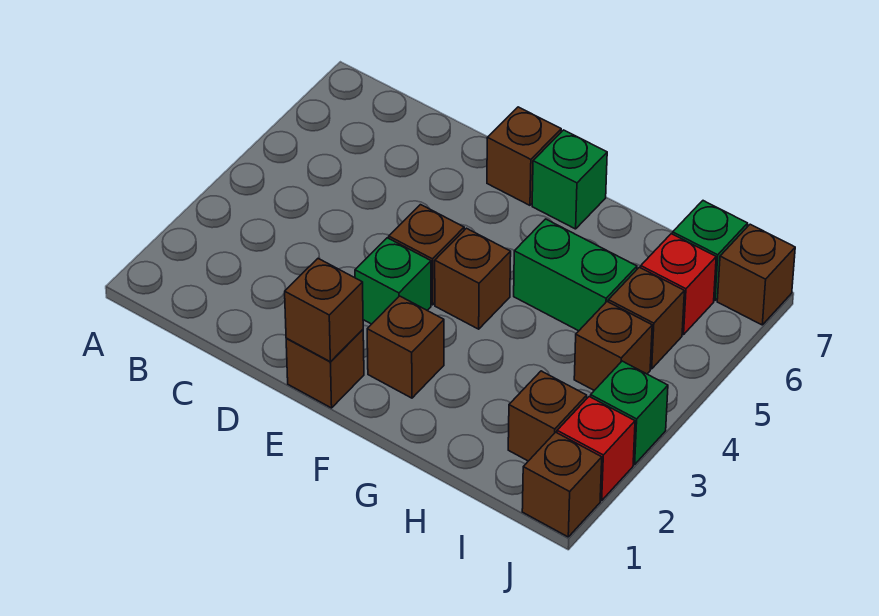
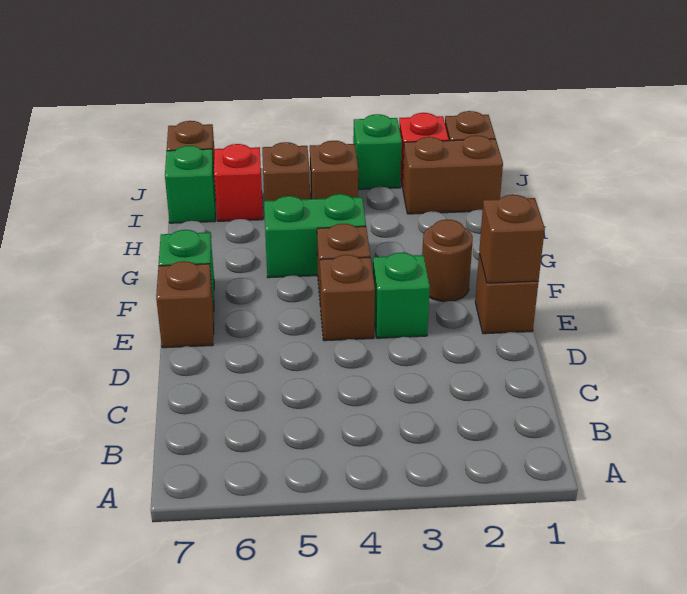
brown brick F2 level 1 -> brown round brick F2 level 1
green brick G5:H5 level 1 -> green brick G4:G5 level 1
brown brick I2 level 1 -> brown brick I1:I2 level 1

